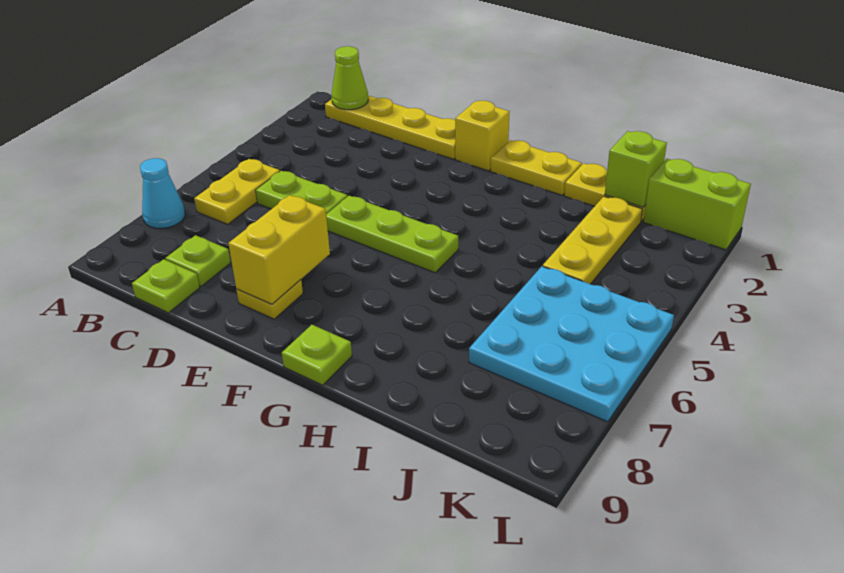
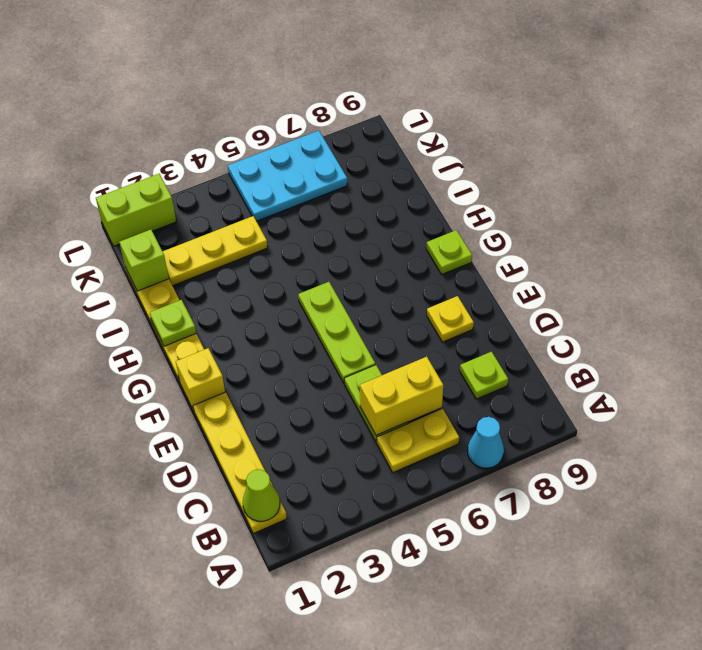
lime plate C9 level 1 -> lime plate H1 level 2
yellow brick E7:E8 level 2 -> yellow brick C5:C6 level 2
cyan plate J5:L7 level 1 -> cyan plate K5:L7 level 1
lime brick K1:L1 level 1 -> lime brick L1:L2 level 1

